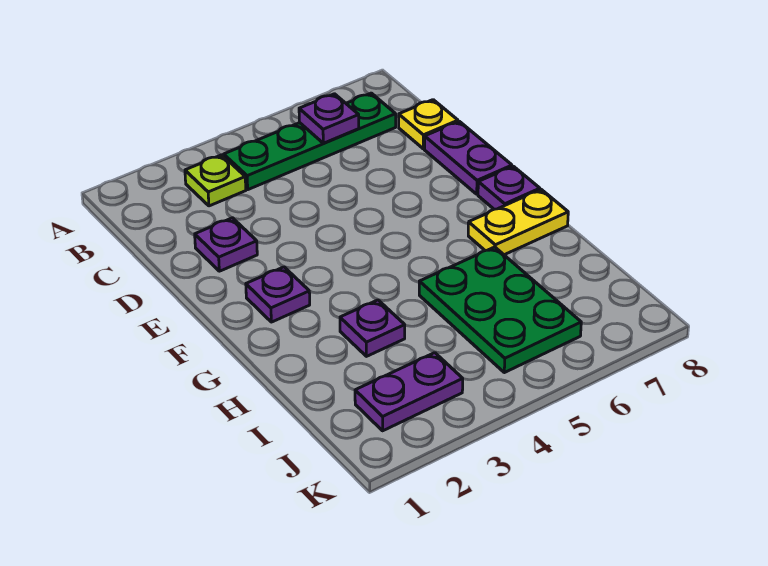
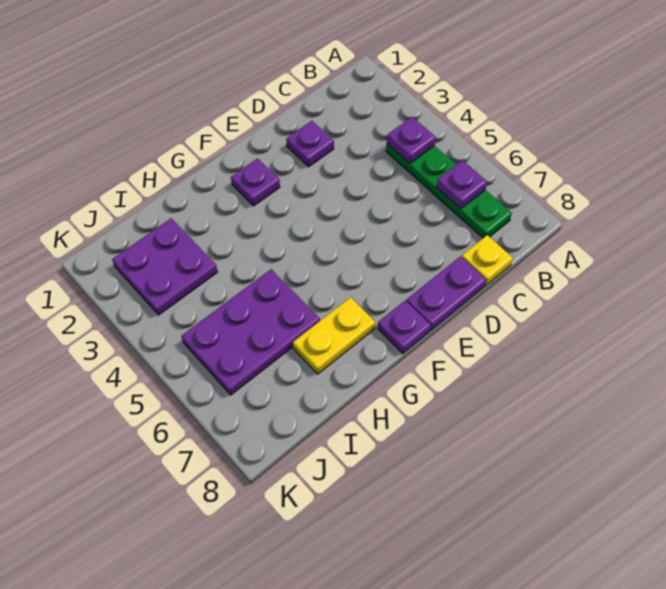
lime plate B3 level 1 -> none
yellow plate G7:G8 level 1 -> yellow plate G7:H7 level 1
purple plate H3 level 1 -> purple plate B4 level 2
green plate H5:J6 level 1 -> purple plate H5:J6 level 1
purple plate J2:J3 level 1 -> purple plate I2:J3 level 1

